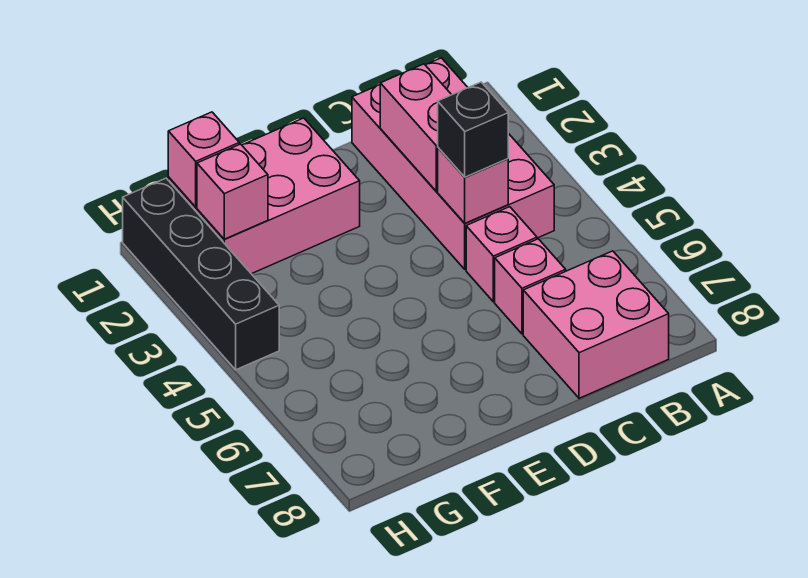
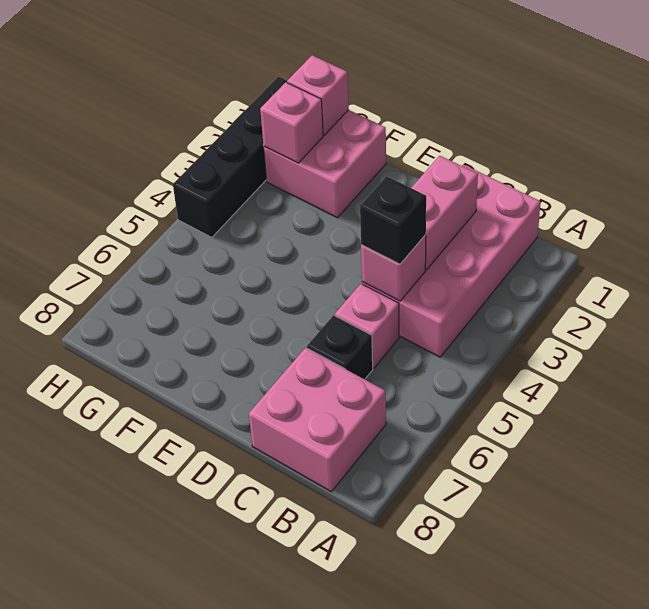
pink brick C6 level 1 -> black brick C6 level 1
pink brick E1:G2 level 1 -> pink brick F1:G2 level 1

